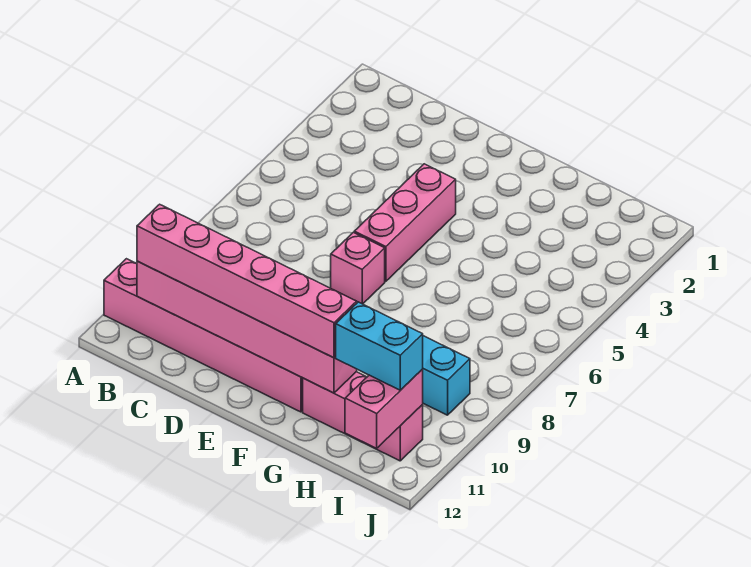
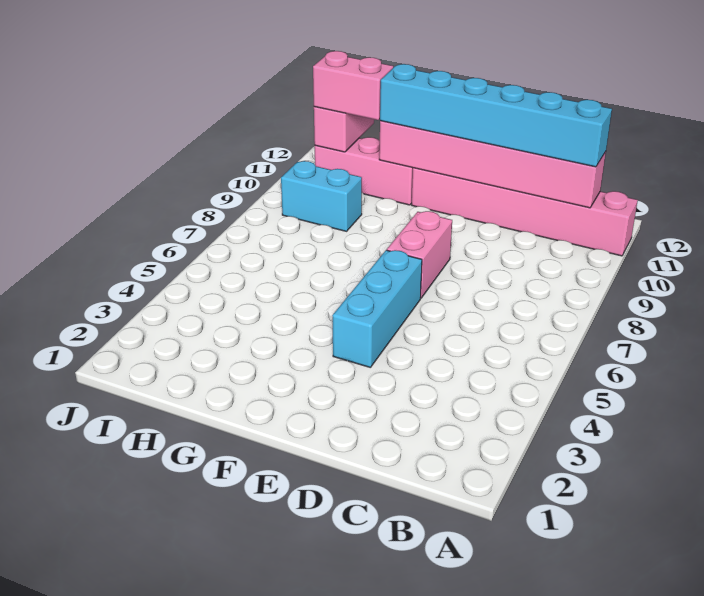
pink brick B11:G11 level 3 -> cyan brick B11:G11 level 3
pink brick E4:E6 level 1 -> cyan brick E4:E6 level 1
pink brick E7 level 1 -> pink brick E7:E8 level 1
cyan brick H11:I11 level 3 -> pink brick H11:I11 level 3

